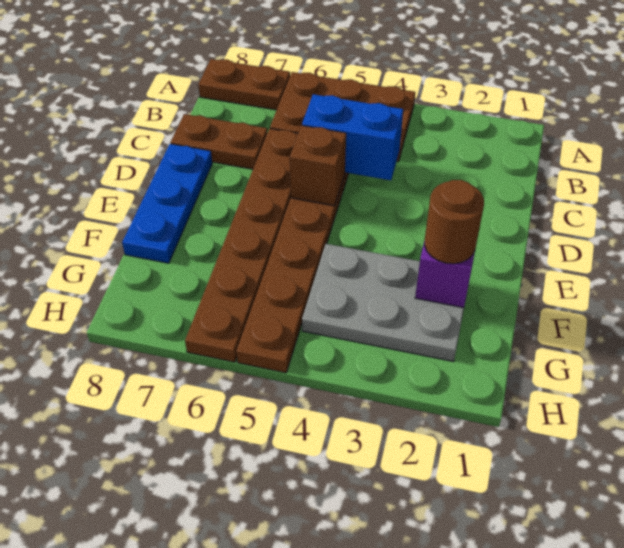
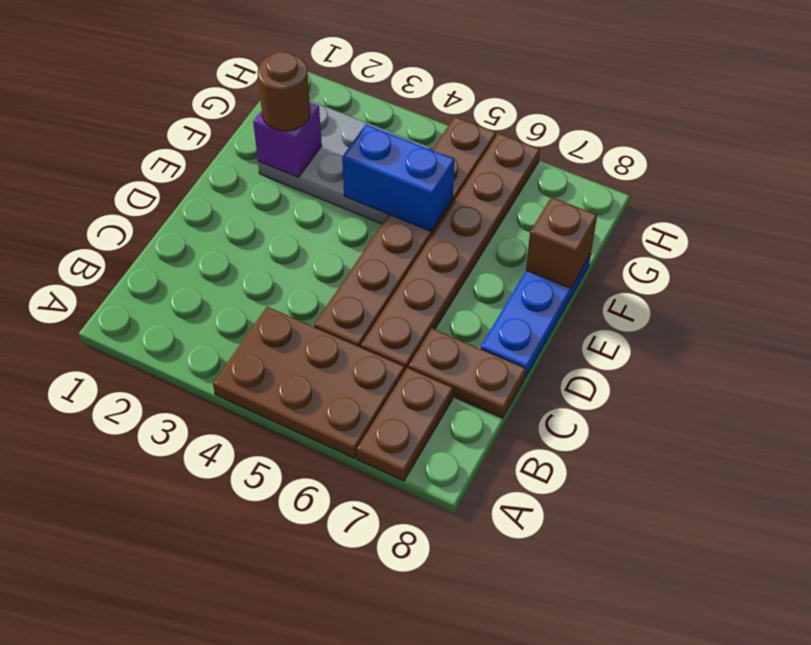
brown plate A7:A8 level 1 -> brown plate A7:B7 level 1
blue brick C4:C5 level 2 -> blue brick F4:F5 level 2
brown brick D5 level 2 -> brown brick F8 level 2

